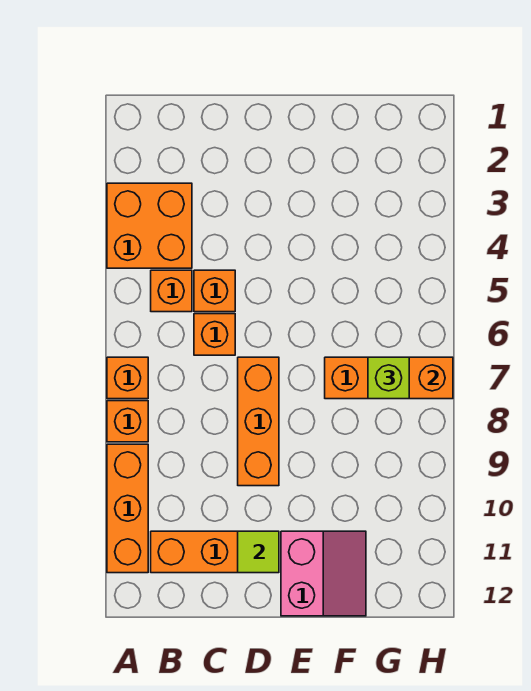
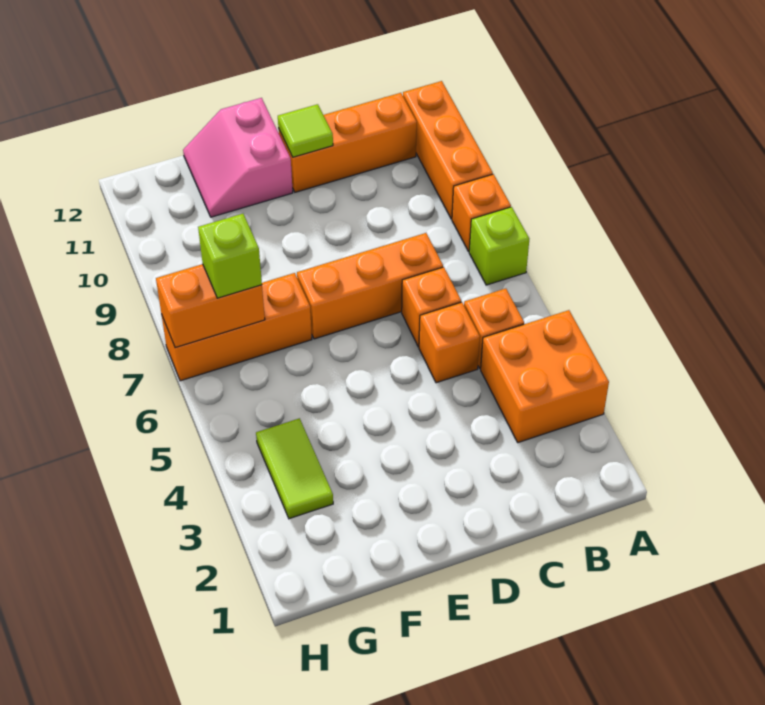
orange brick A7 level 1 -> lime brick A7 level 1
orange brick D7:D9 level 1 -> orange brick C7:E7 level 1
none -> lime tile G3:G4 level 1

